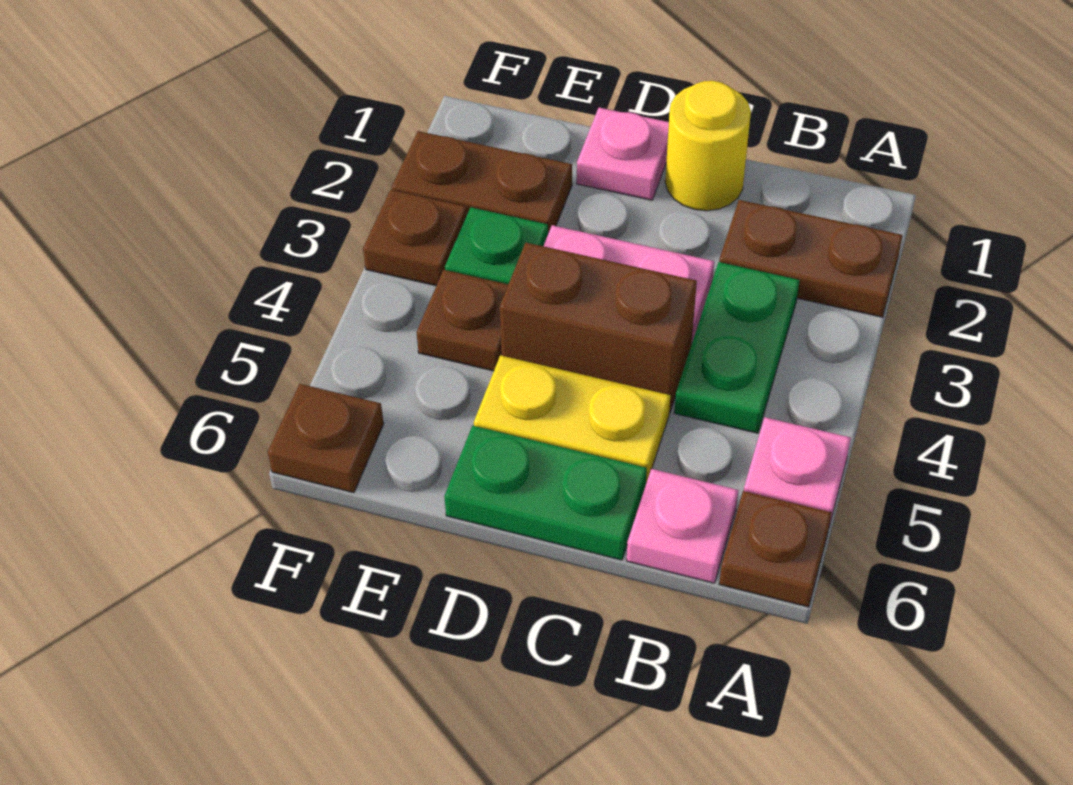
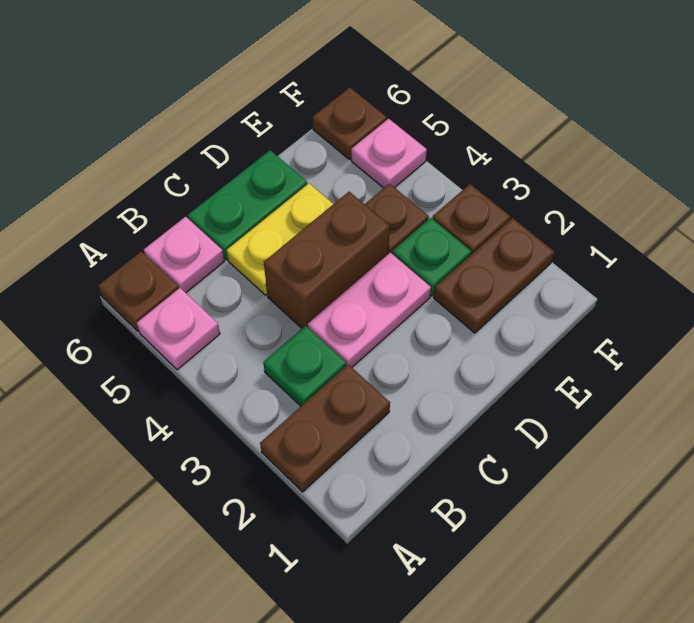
green plate B3:B4 level 1 -> green plate B3 level 1
yellow round brick C1 level 1 -> none
pink plate D1 level 1 -> pink plate F5 level 1

